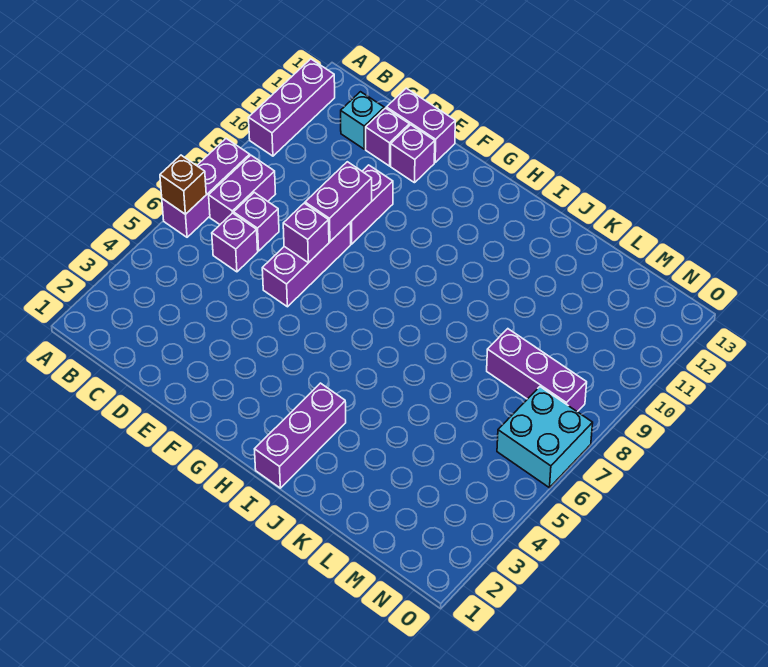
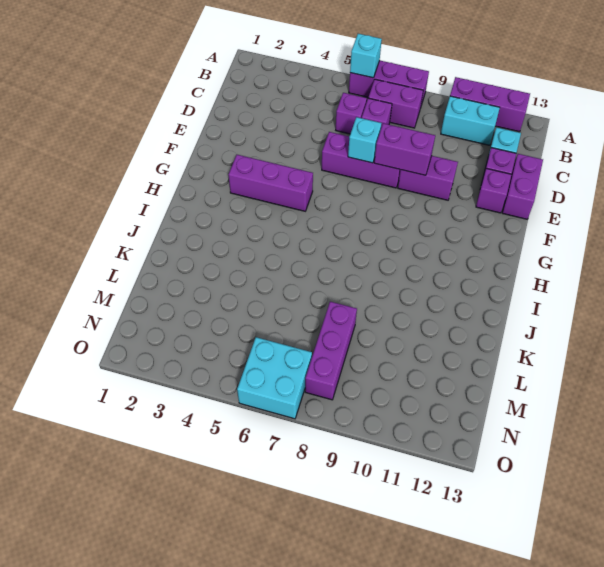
brown brick A6 level 2 -> cyan brick A6 level 2
none -> cyan brick B10:B11 level 1
purple brick E7 level 2 -> cyan brick E7 level 2
purple brick I1:I3 level 1 -> purple brick G3:G5 level 1

